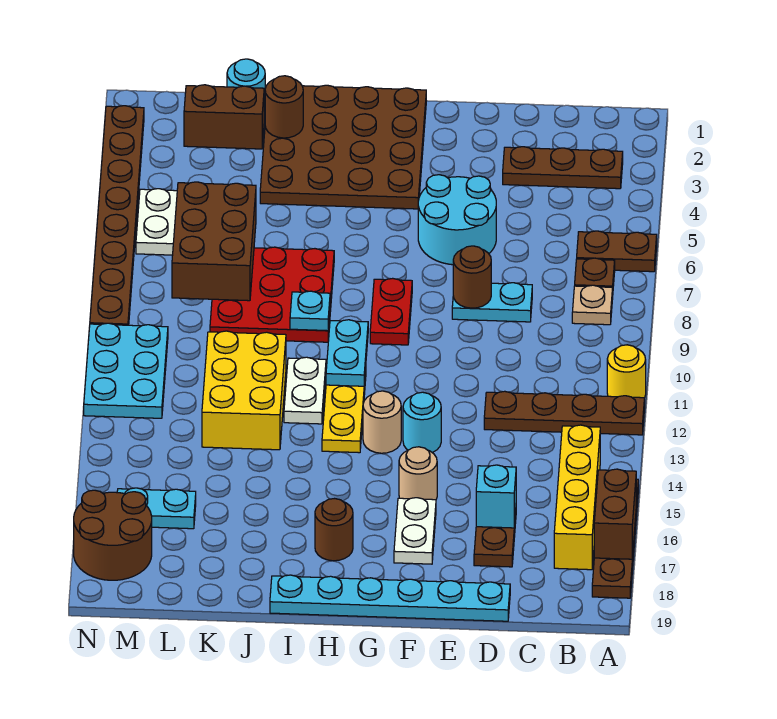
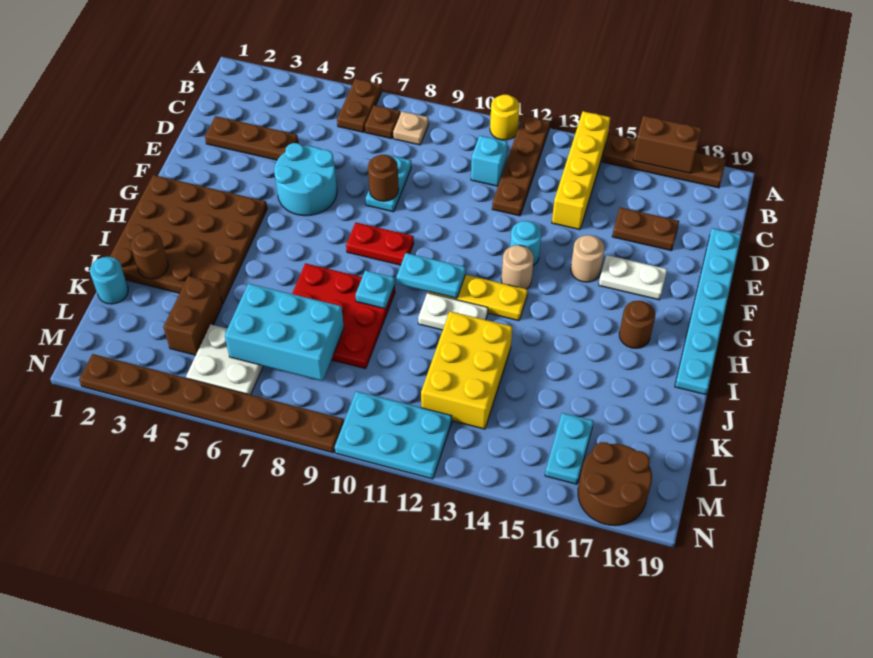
brown plate B3:D3 level 1 -> brown plate D2:D4 level 1
yellow brick B14:B17 level 1 -> yellow brick A14:D14 level 1
cyan brick D16 level 2 -> cyan brick C11 level 1
yellow brick J11:K13 level 1 -> yellow brick J12:L13 level 1
brown brick K2:L2 level 1 -> brown brick K4:L4 level 1
brown brick K6:L8 level 2 -> cyan brick K6:L8 level 2

